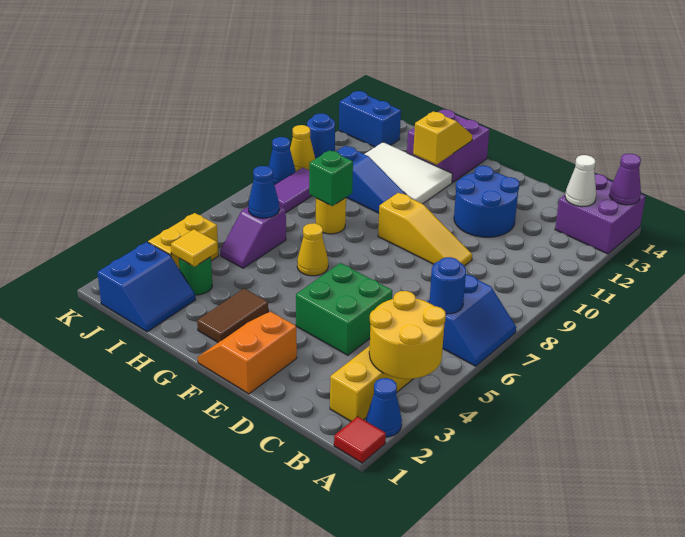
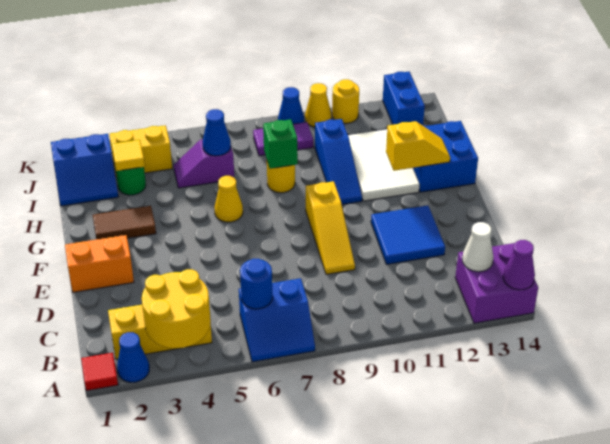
green brick D4:E5 level 1 -> none
blue round brick D11:E12 level 1 -> blue tile D11:E12 level 1
purple brick G13:H14 level 1 -> blue brick G13:H14 level 1
blue round brick K11 level 1 -> yellow round brick K11 level 1

